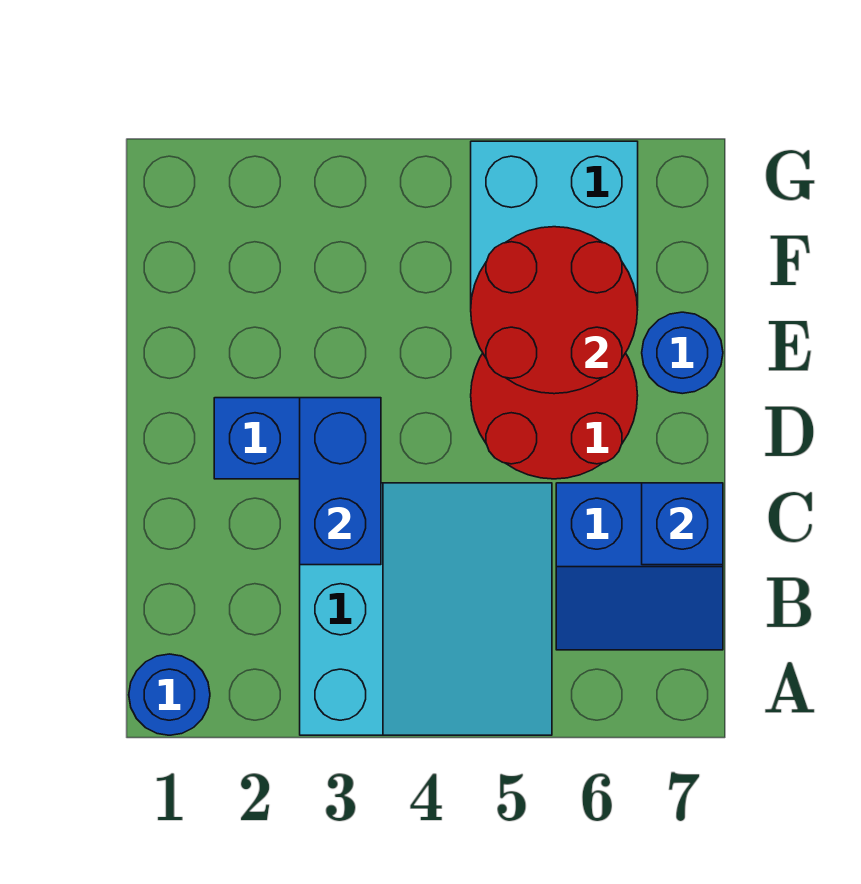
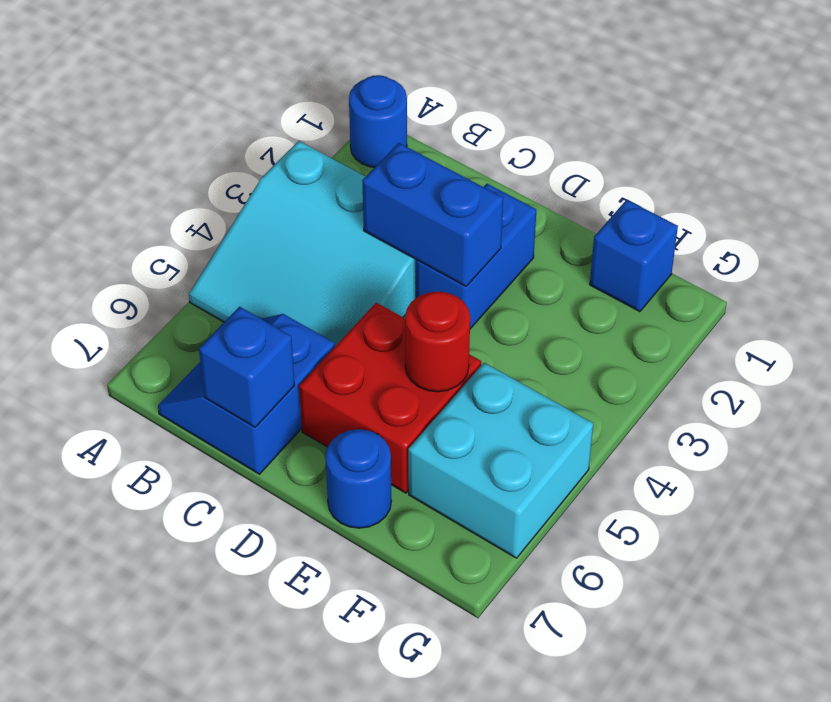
red round brick D5:E6 level 1 -> red brick D5:E6 level 1
red round brick E5:F6 level 2 -> red round brick E5 level 2
none -> blue brick F1 level 1

